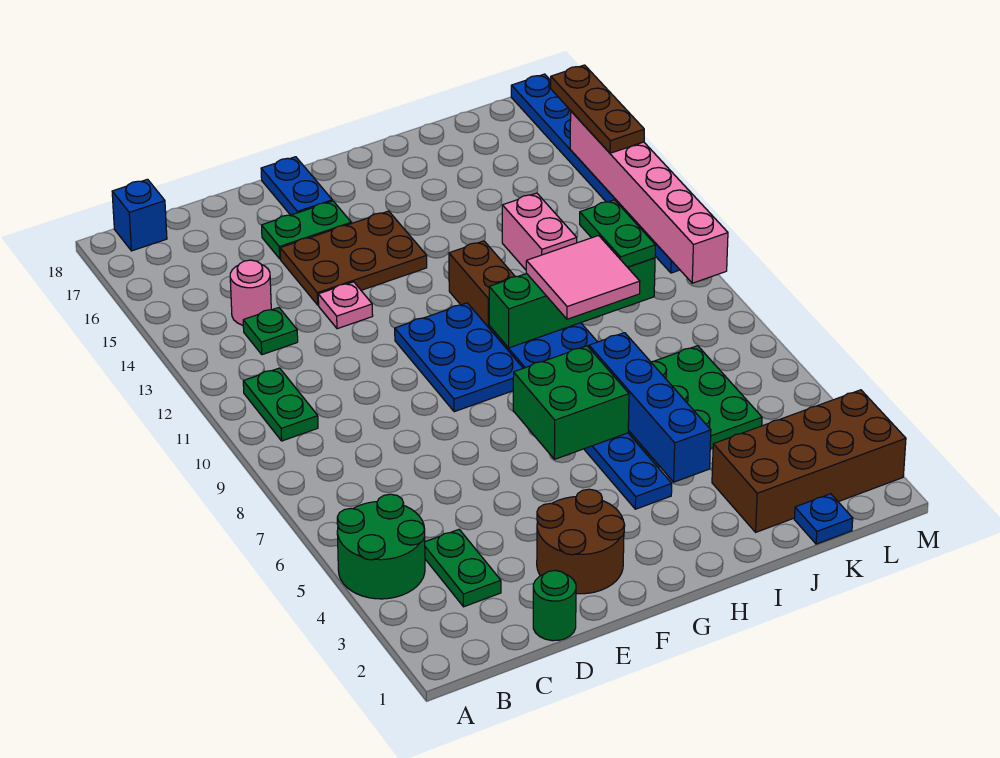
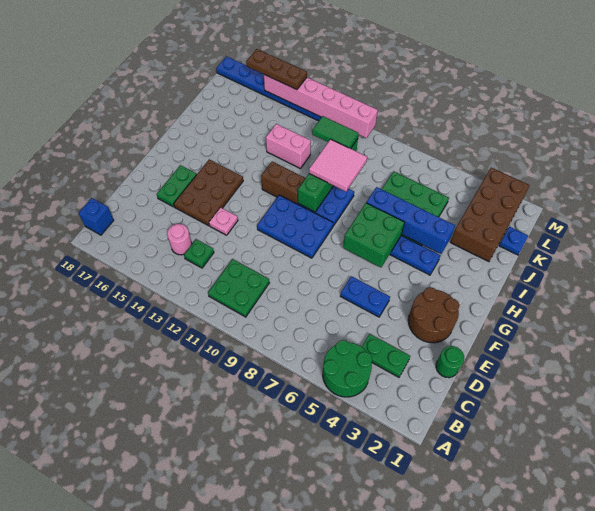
green plate B10:B11 level 1 -> green plate B10:C11 level 1
blue plate F17:F18 level 1 -> blue plate E5:E6 level 1
green plate K10:K11 level 3 -> green tile K10:K11 level 3

